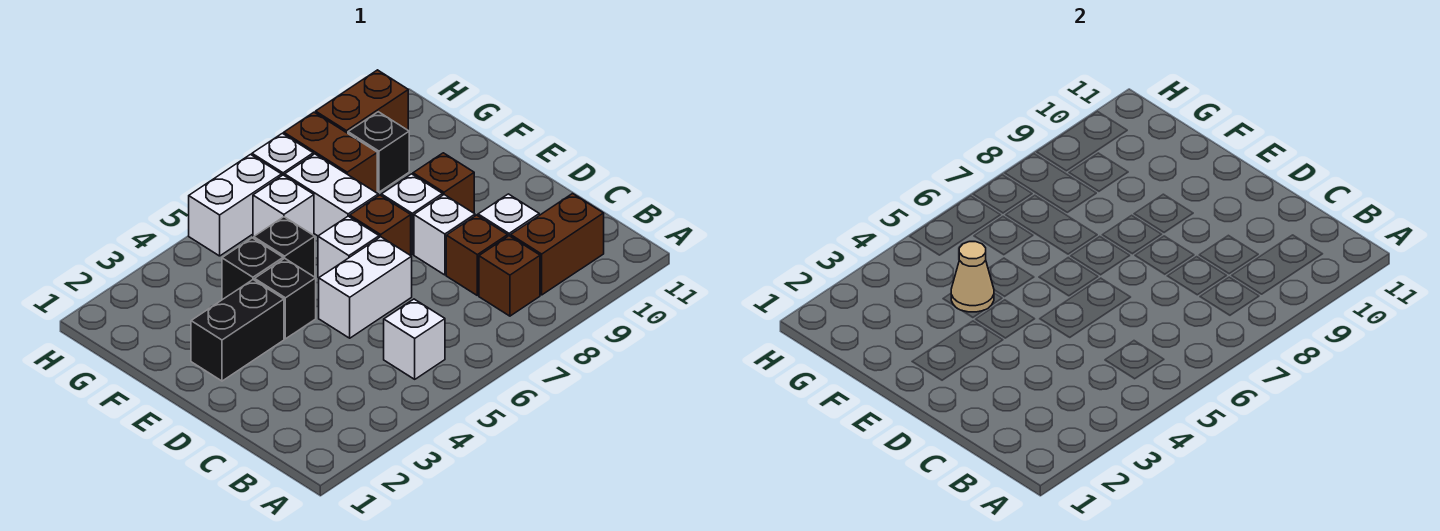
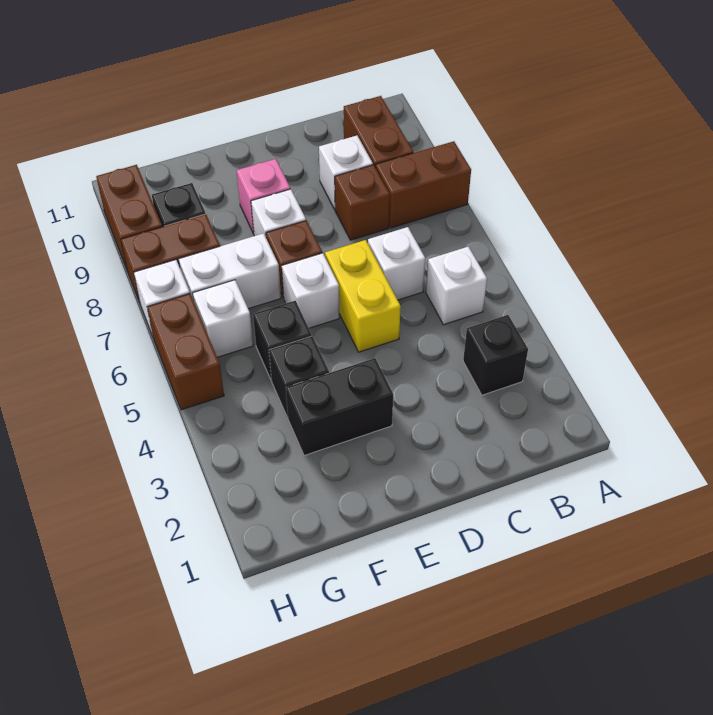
brown brick B8 level 1 -> brown brick A8:B8 level 1
white brick D5:D6 level 1 -> yellow brick D5:D6 level 1
white brick D8 level 1 -> white brick C6 level 1
black brick E2:E3 level 1 -> black brick E3:F3 level 1
black brick E4 level 1 -> black brick B3 level 1
brown brick E9 level 1 -> pink brick E9 level 1
tan cone F4 level 2 -> none
white brick H5:H6 level 1 -> brown brick H5:H6 level 1

